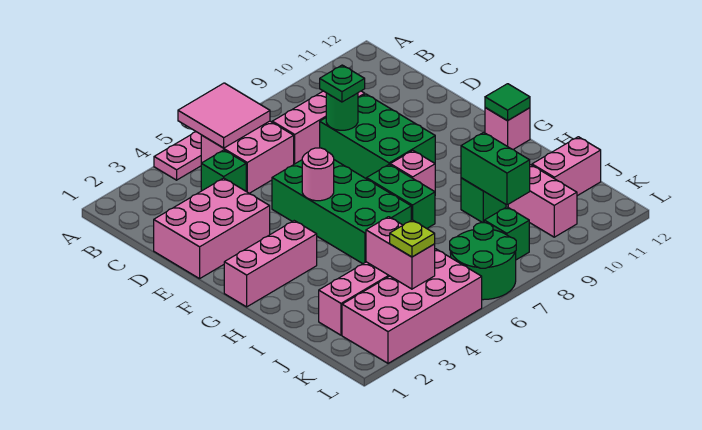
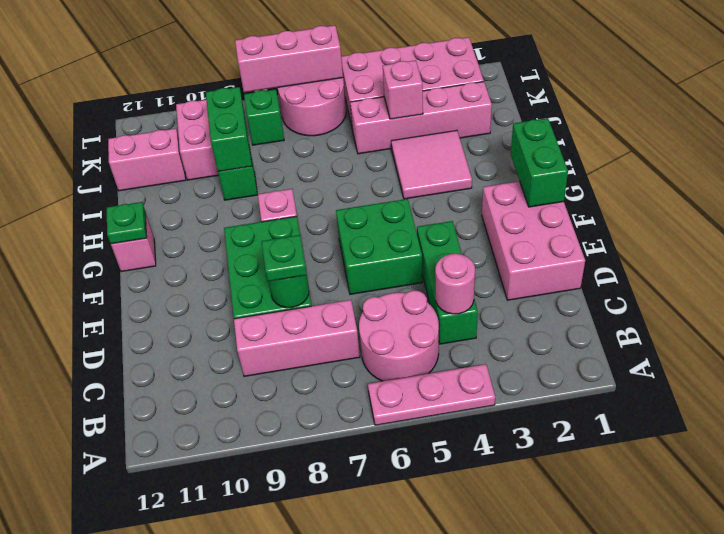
pink tile A5:B6 level 2 -> pink tile H3:I4 level 1
pink brick B5:C6 level 1 -> pink round brick B5:C6 level 1
green brick C4 level 1 -> green brick C4:E4 level 1
pink brick D1:E3 level 1 -> pink brick D1:F2 level 1
green brick E5:H6 level 1 -> green brick E5:F6 level 1
pink round brick F5 level 2 -> pink round brick C4 level 2
pink brick G1:G3 level 1 -> pink brick L6:L8 level 2
green brick G7:H7 level 1 -> green brick F1:G1 level 2
green tile G12 level 2 -> green plate G12 level 2
pink brick J4:K4 level 2 -> pink brick J4 level 2
lime plate K4 level 3 -> none
green round brick K6:L7 level 1 -> pink round brick K6:L7 level 1

